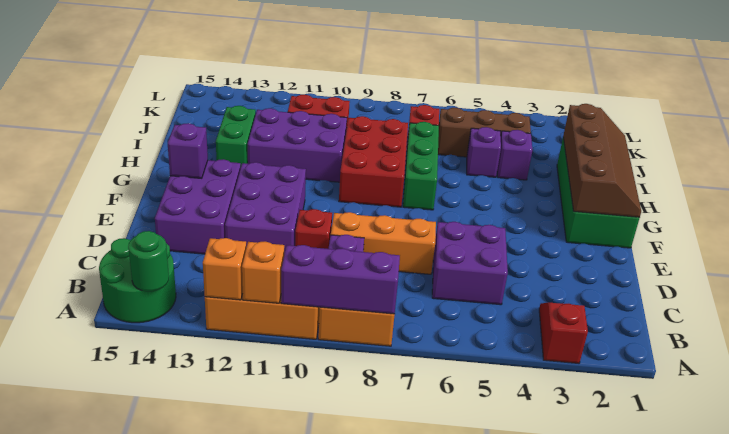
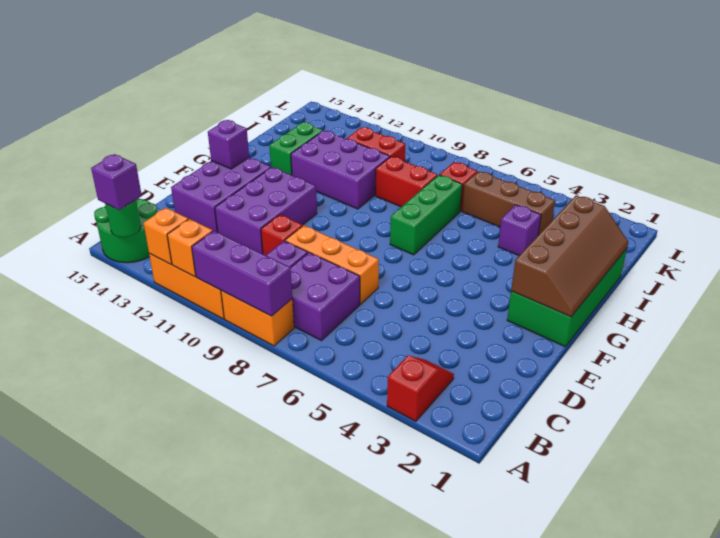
purple brick C5:D6 level 1 -> purple brick B7:C8 level 1
red brick G8:I9 level 1 -> red brick I8:I9 level 1
purple brick I5 level 1 -> purple brick A14 level 3

